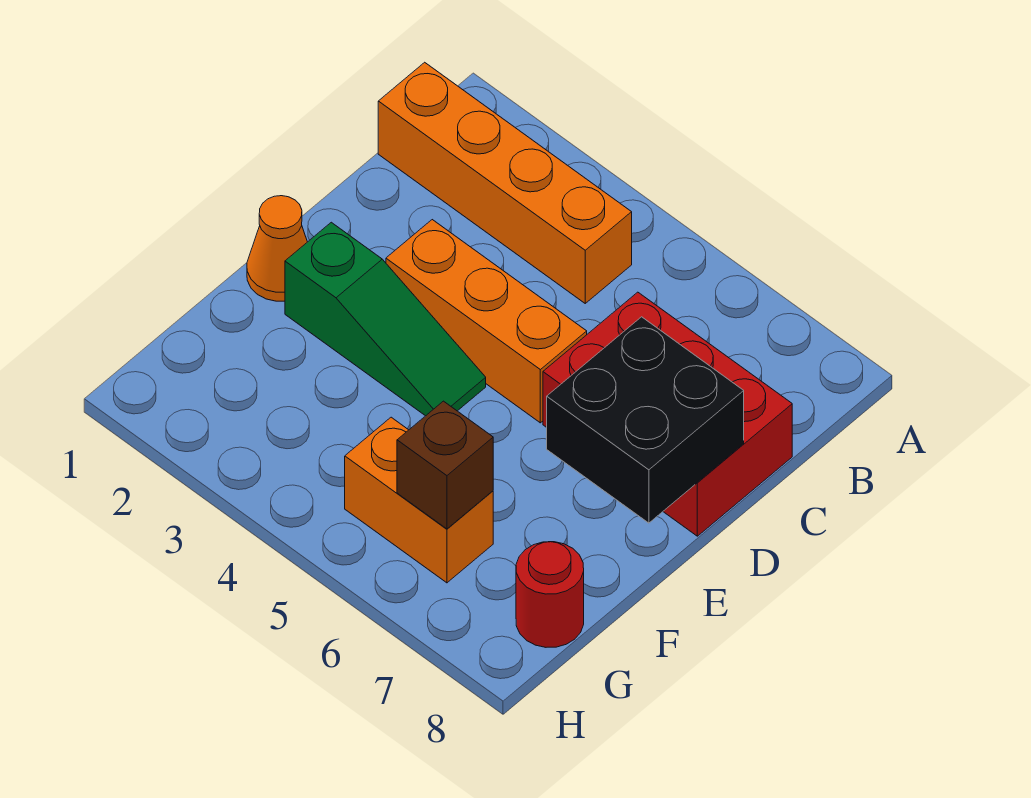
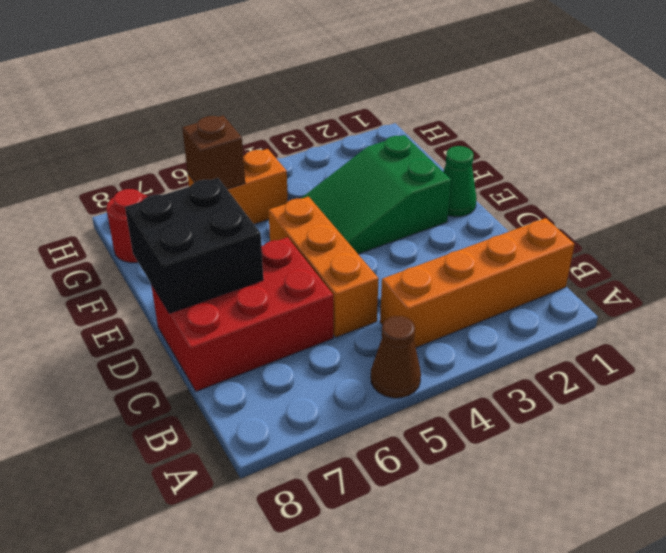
none -> brown cone A5 level 1
orange brick D3:D5 level 1 -> orange brick C5:E5 level 1
orange cone E1 level 1 -> green cone E1 level 1
green slope E2:E4 level 1 top 2 -> green slope E2:F4 level 1 top 2

